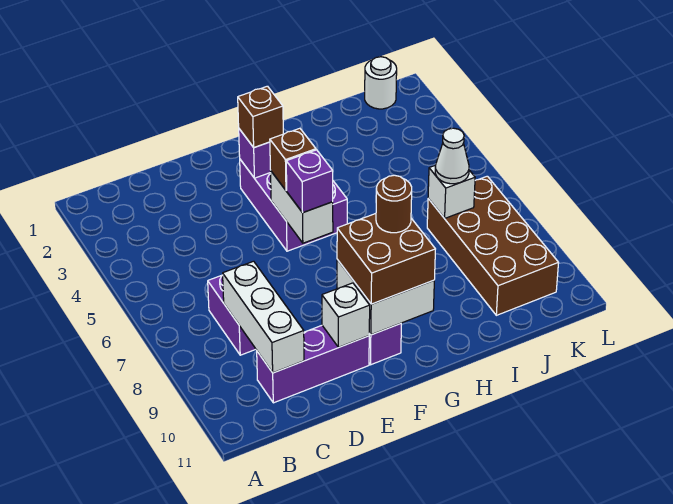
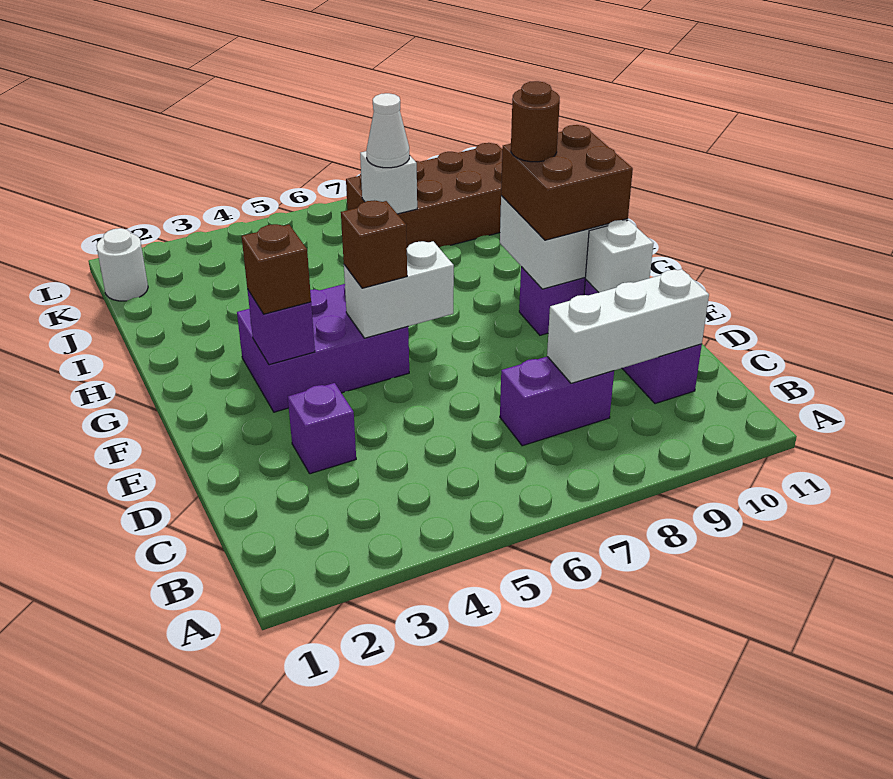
purple brick F6 level 3 -> purple brick D3 level 1

